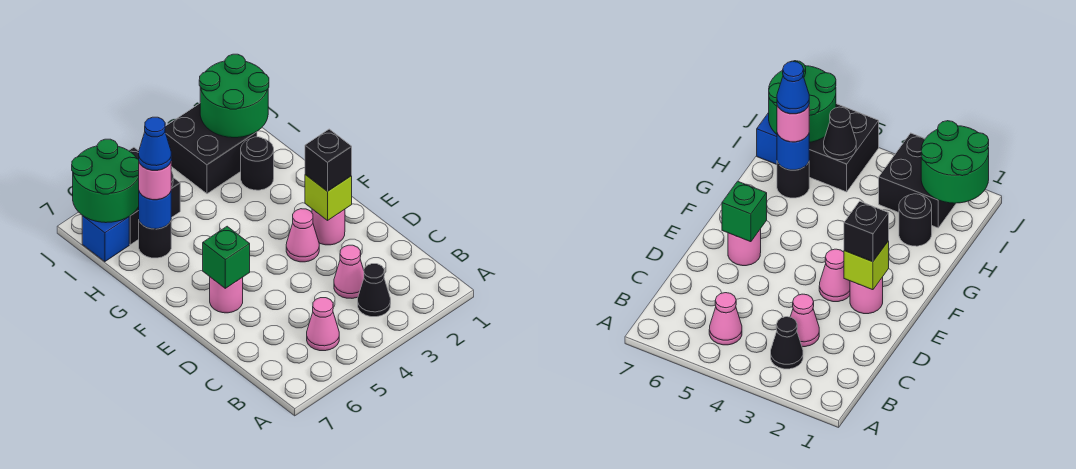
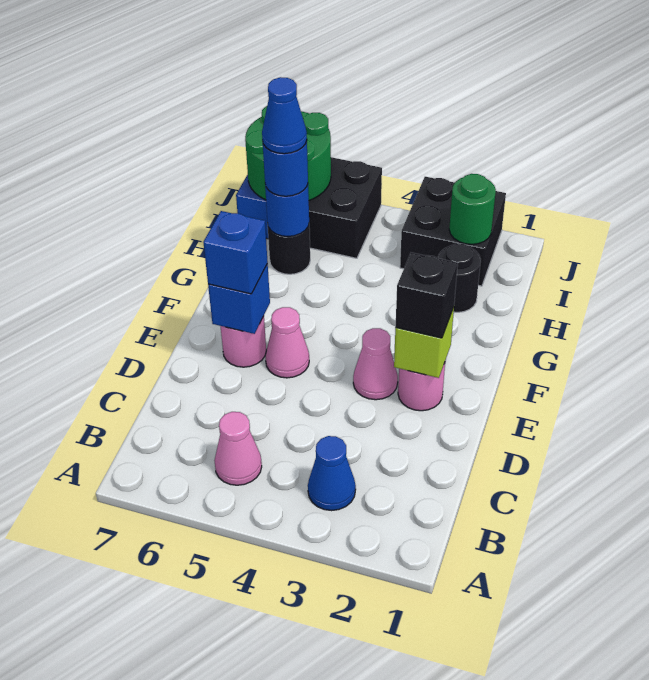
black cone B3 level 1 -> blue cone B3 level 1
pink cone C3 level 1 -> pink cone E5 level 1
green brick E6 level 2 -> blue brick E6 level 2
none -> blue brick E6 level 3
pink round brick H6 level 3 -> blue round brick H6 level 3
green round brick I1:J2 level 2 -> green round brick I2 level 2
black cone I5 level 2 -> none

